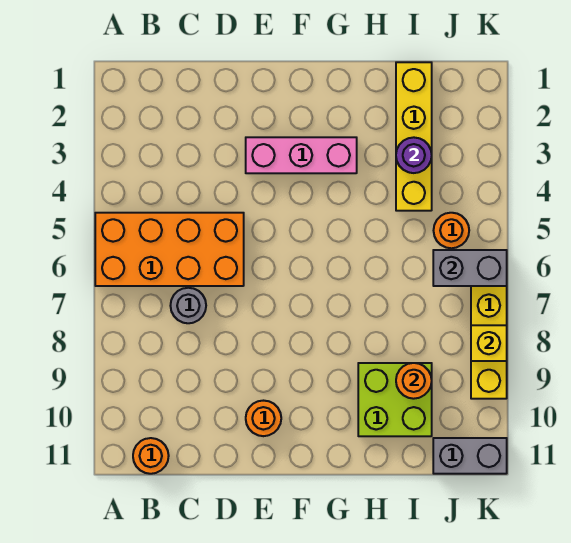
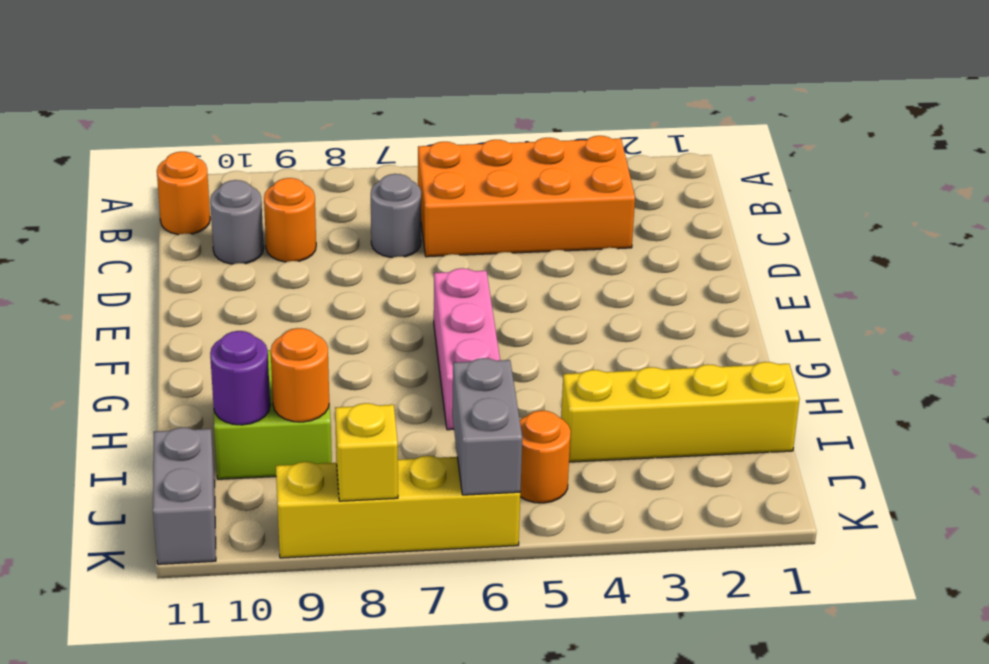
orange brick A5:D6 level 1 -> orange brick B3:C6 level 1
none -> grey round brick C10 level 1
pink brick E3:G3 level 1 -> pink brick F6:H6 level 1
orange round brick E10 level 1 -> orange round brick C9 level 1
purple round brick I3 level 2 -> purple round brick I10 level 2

